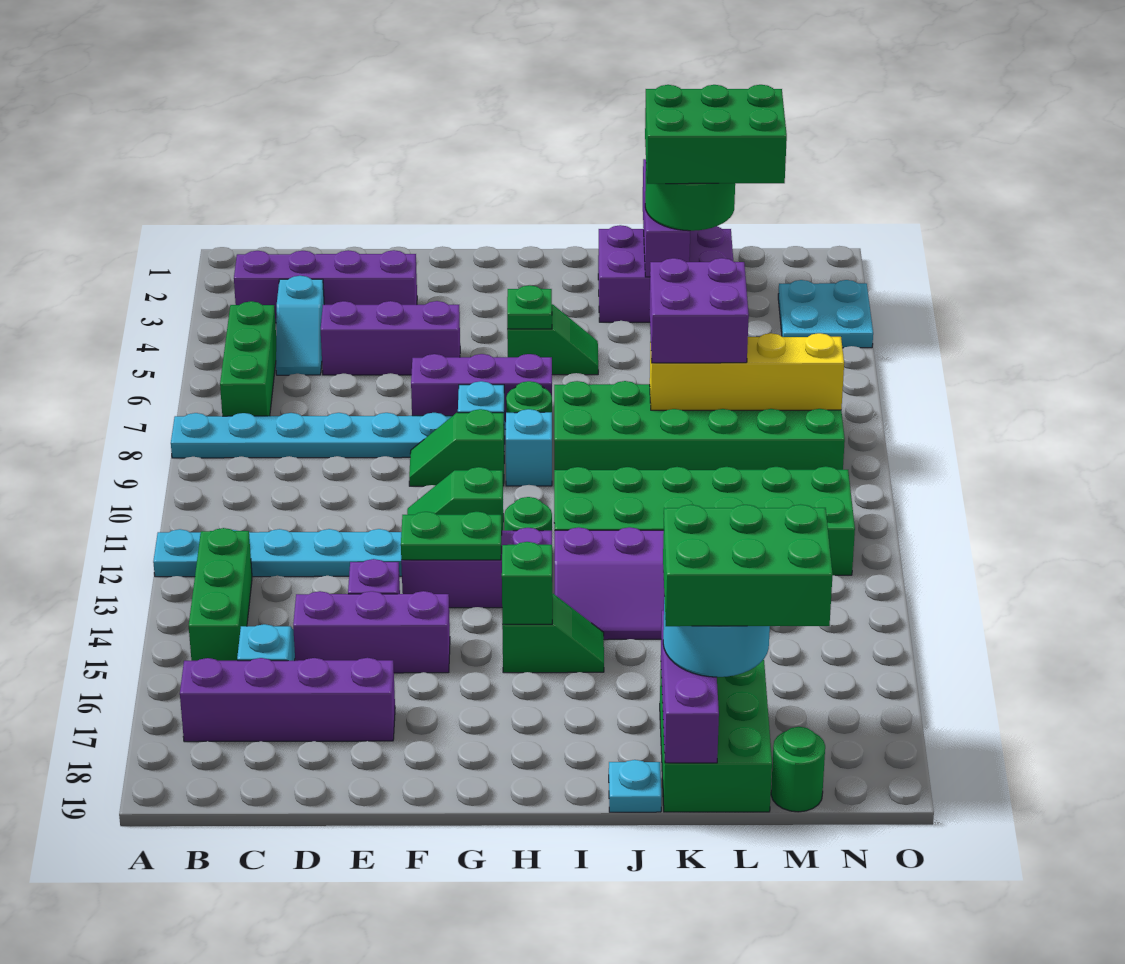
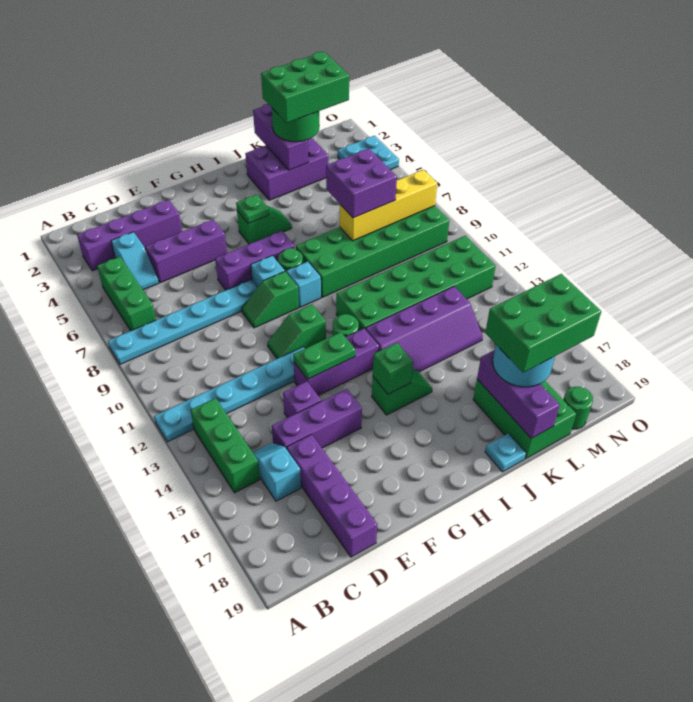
purple brick B17:E17 level 1 -> purple brick D16:D19 level 1

